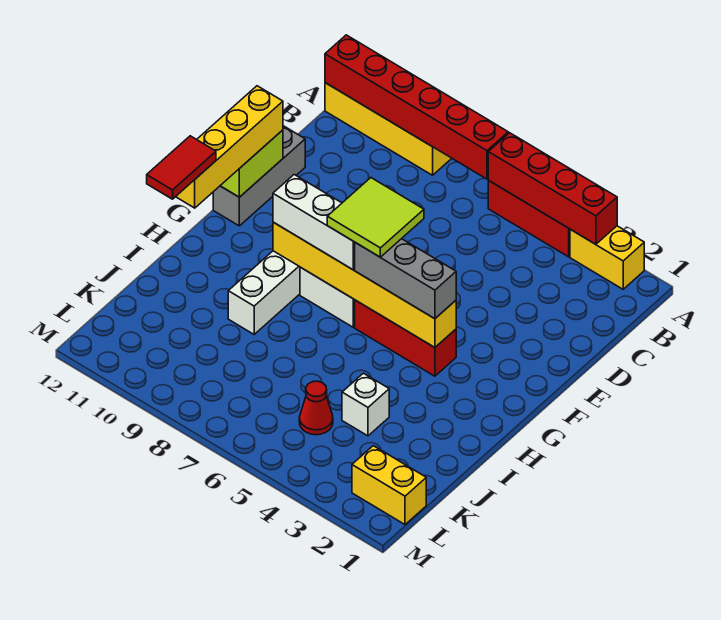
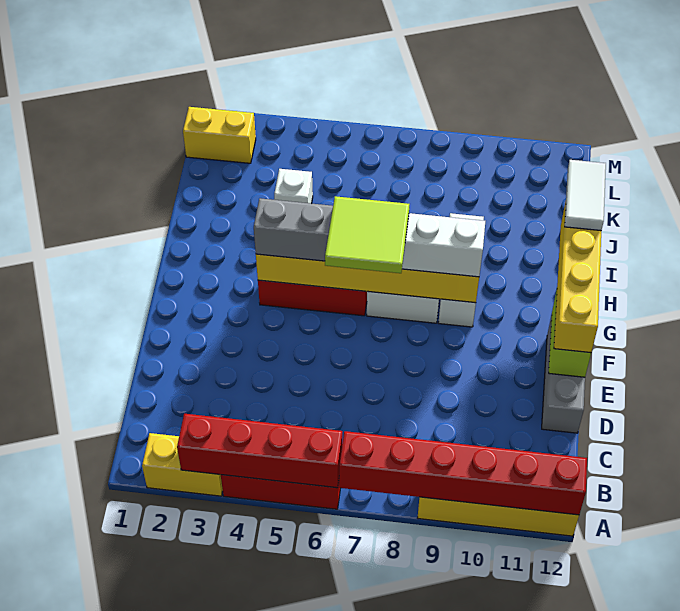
red tile H12:I12 level 4 -> white tile H12:I12 level 4
red cone K5 level 1 -> none

